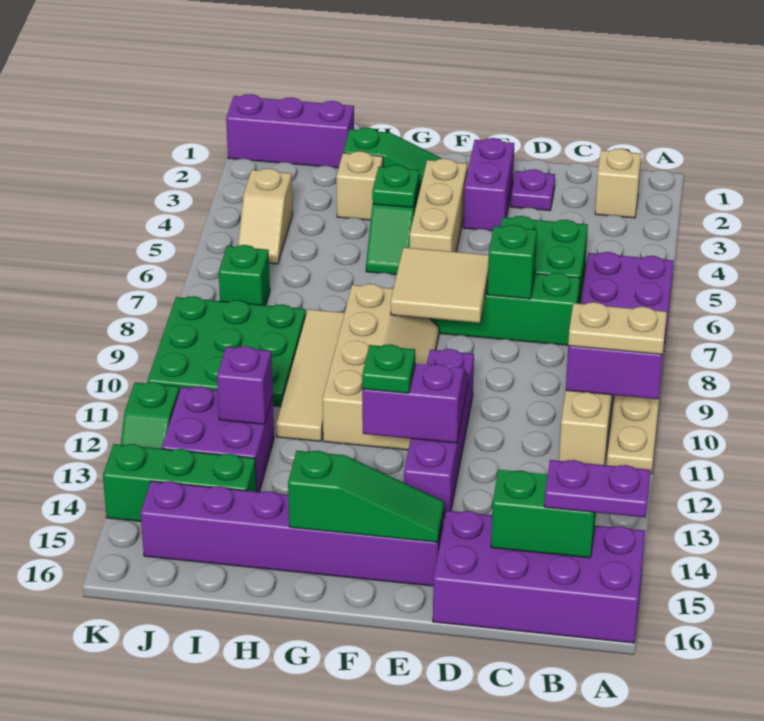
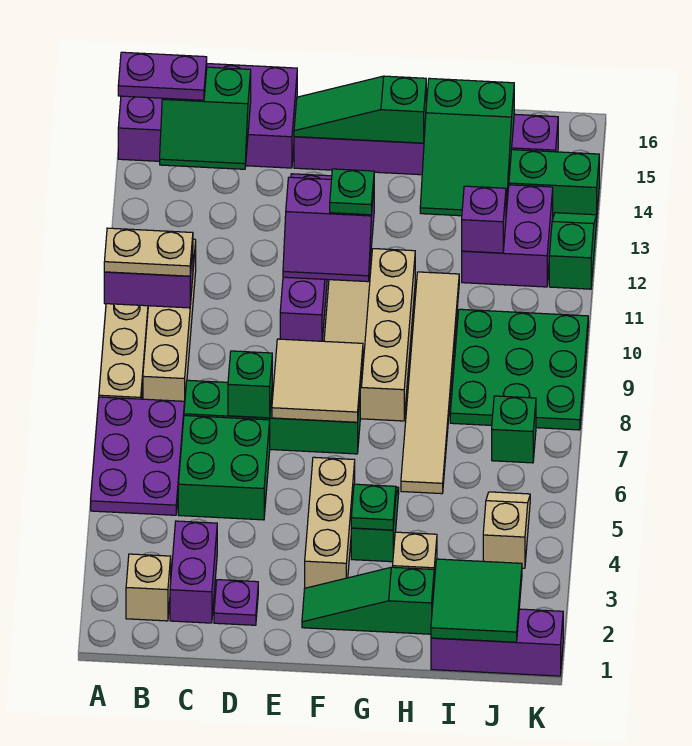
purple brick E2:E3 level 1 -> purple brick C2:C3 level 1
tan tile H8:H11 level 1 -> tan tile H6:H11 level 1
none -> green slope H13:I15 level 2 top 15
none -> green tile I1:J2 level 2

